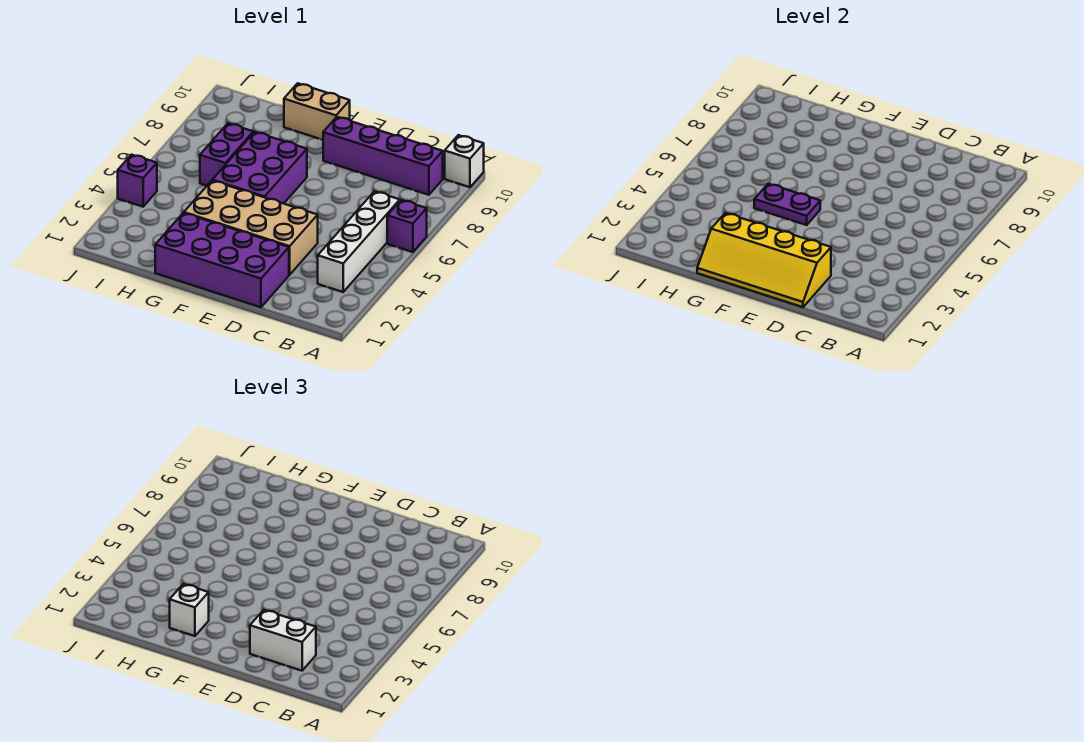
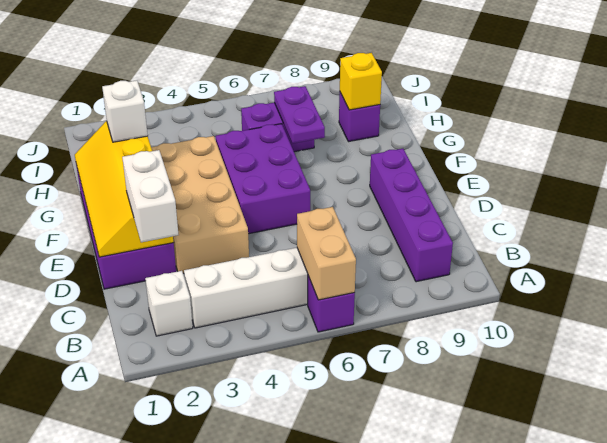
white brick A10 level 1 -> white brick B2 level 1
purple brick F5:G7 level 1 -> purple brick E5:G6 level 1
purple plate F5:G5 level 2 -> purple plate G7:H7 level 2
tan brick F10:G10 level 1 -> tan brick A6:B6 level 2
none -> yellow brick H9 level 2
purple brick J4 level 1 -> purple brick H9 level 1

